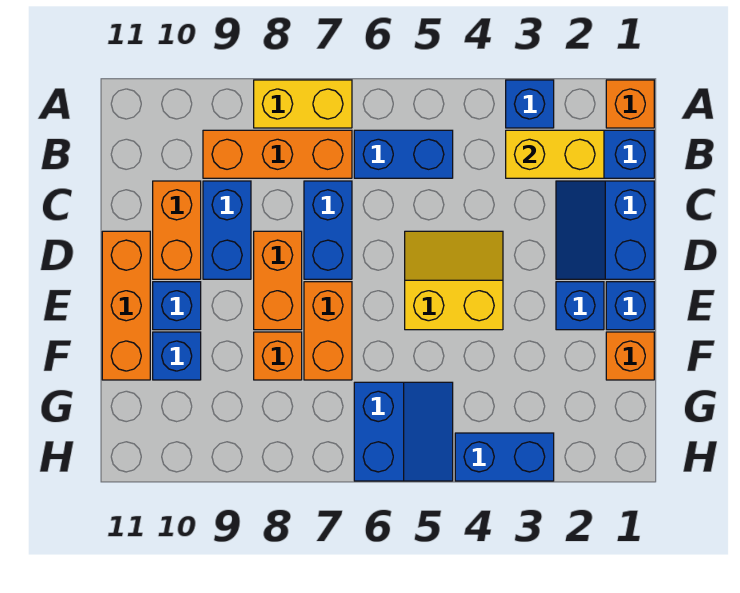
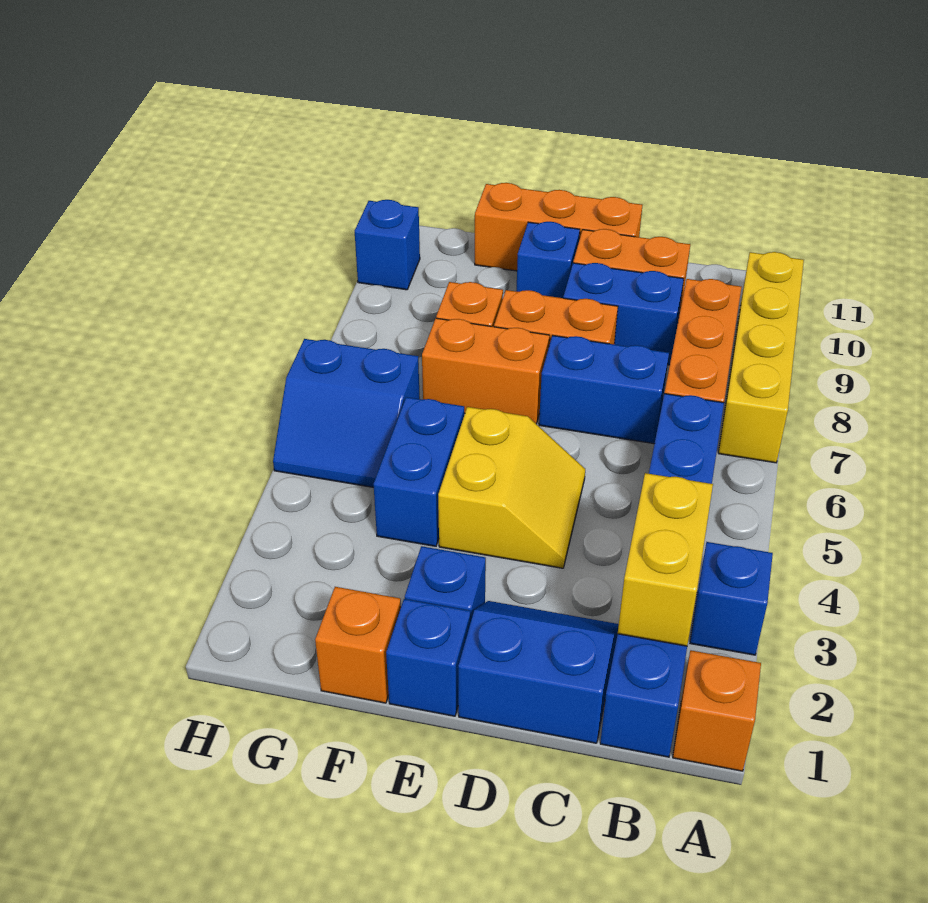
yellow brick A7:A8 level 1 -> yellow brick A7:A10 level 1
blue brick F10 level 1 -> blue brick H10 level 1
blue brick H3:H4 level 1 -> blue brick F4:F5 level 1

